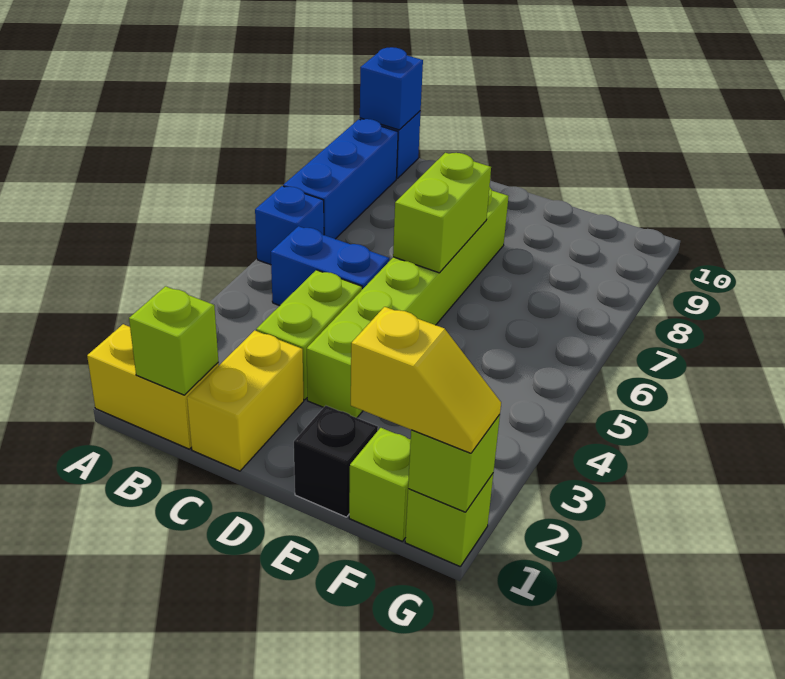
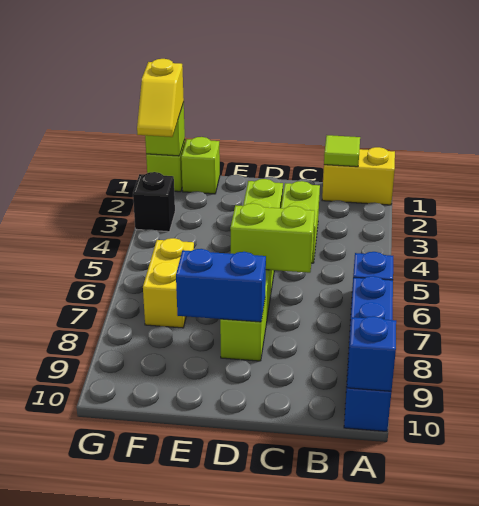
lime brick B1 level 2 -> lime tile B1 level 2
blue brick B5:C5 level 1 -> blue brick D8:E8 level 2
yellow brick C1:C2 level 1 -> yellow brick F6:F7 level 1
lime brick D6:D7 level 2 -> lime brick C6:D6 level 2
black brick E1 level 1 -> black brick G3 level 1
yellow slope F1:G1 level 3 top F -> yellow slope G1:G2 level 3 top 1

